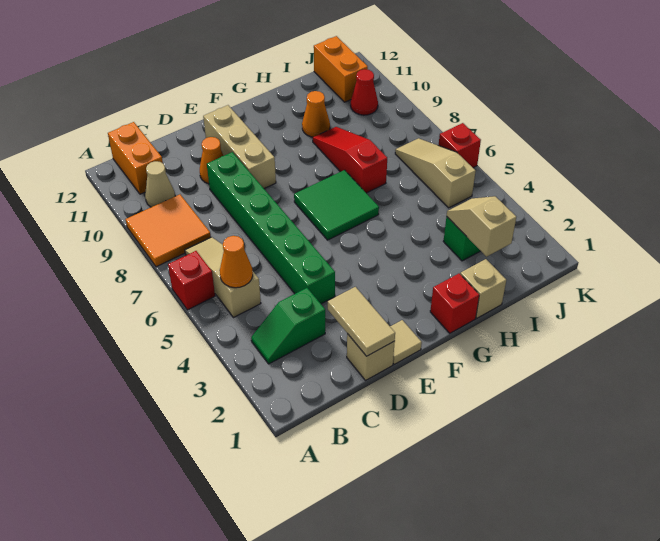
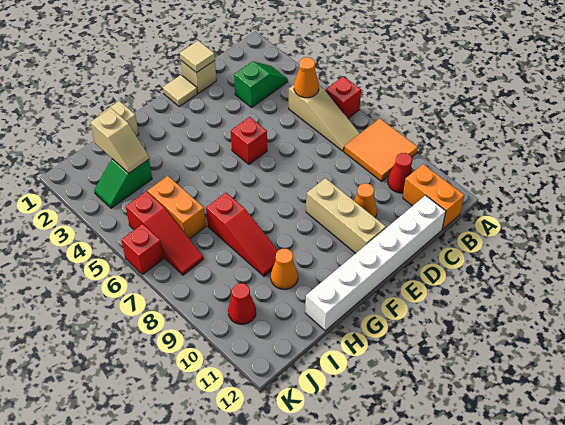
tan cone B10 level 1 -> red cone B10 level 1
none -> white brick C12:H12 level 1
tan tile D1:D2 level 2 -> tan tile D1 level 2
green brick D4:D9 level 1 -> none
green tile F6:G7 level 1 -> none
red brick G1 level 1 -> red brick E5 level 1
tan slope J5:J7 level 1 top 5 -> red slope J5:J7 level 1 top 5
orange brick J11:J12 level 1 -> orange brick I5:I6 level 1

